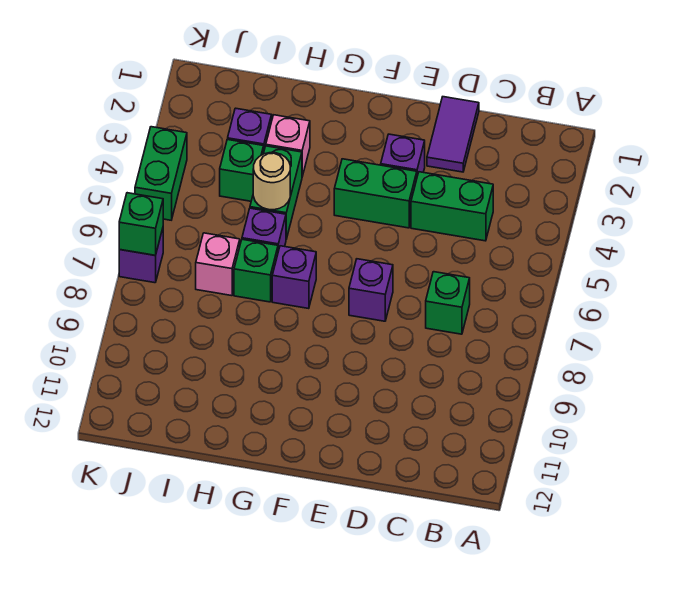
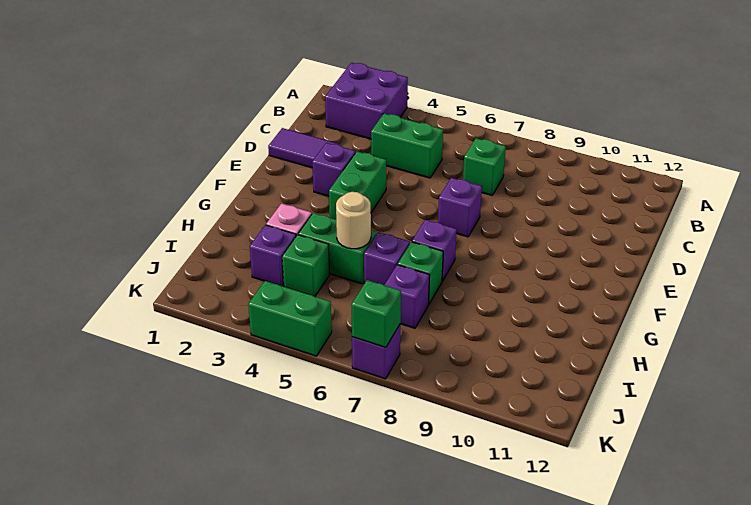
none -> purple brick A2:B3 level 1
green brick C4:D4 level 1 -> green brick C4:C5 level 1
pink brick I7 level 1 -> purple brick I7 level 1

